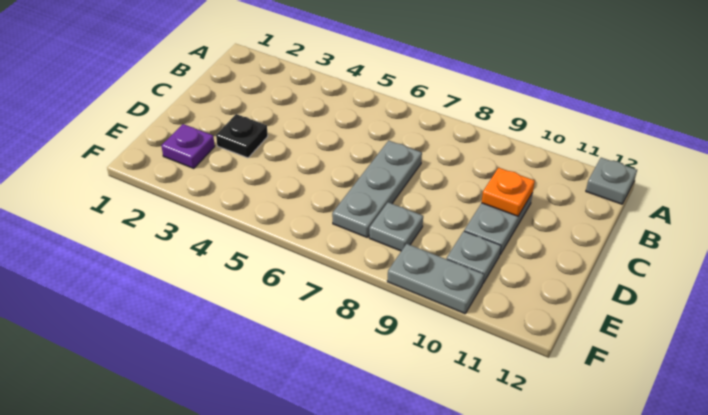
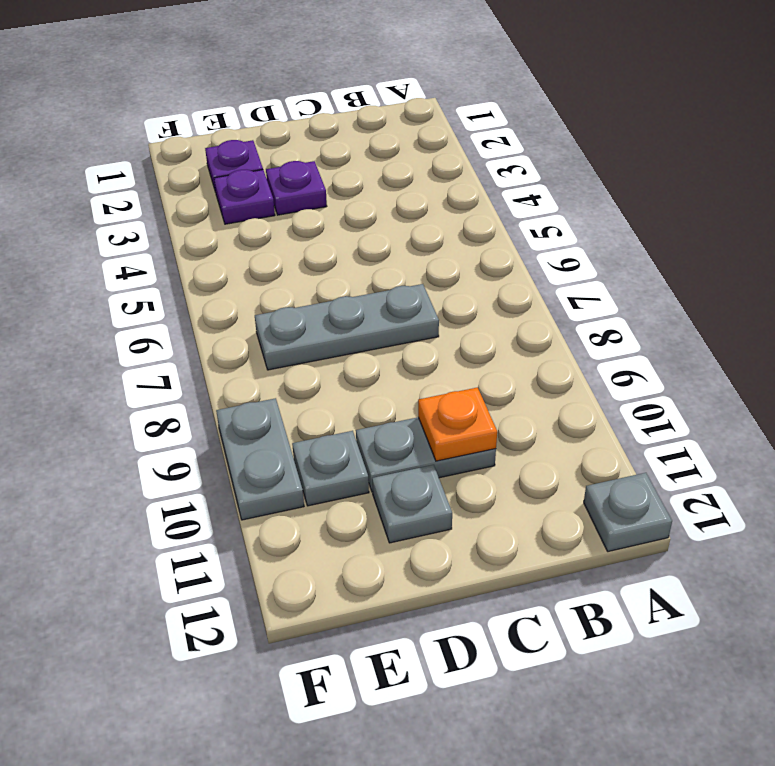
black plate D3 level 1 -> purple plate D3 level 1
none -> purple plate E3 level 1
grey plate E8 level 1 -> grey plate D11 level 1

